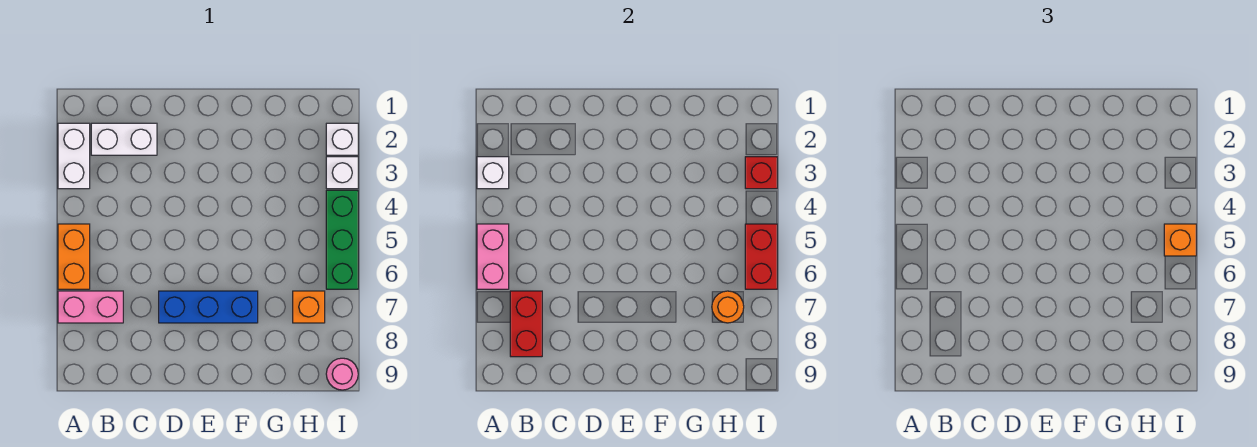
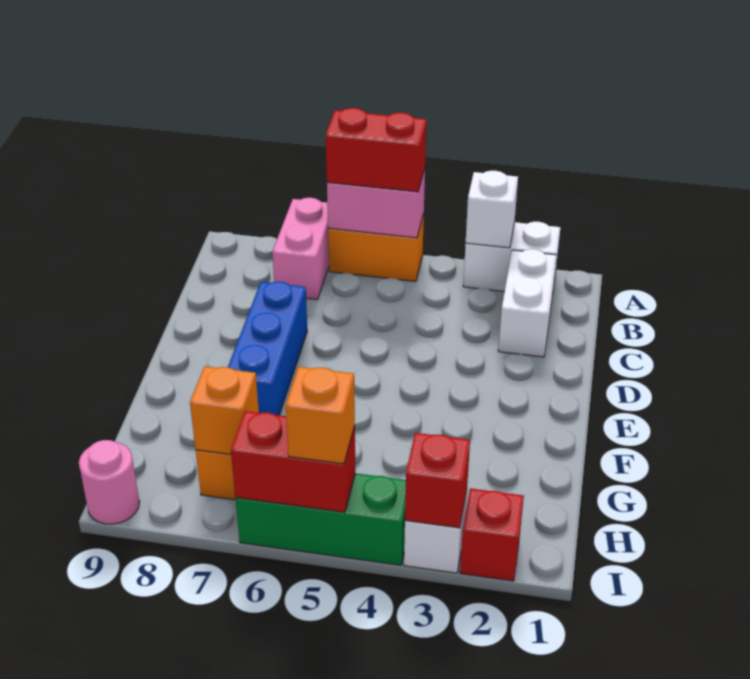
red brick B7:B8 level 2 -> red brick A5:A6 level 3
orange round brick H7 level 2 -> orange brick H7 level 2
white brick I2 level 1 -> red brick I2 level 1

